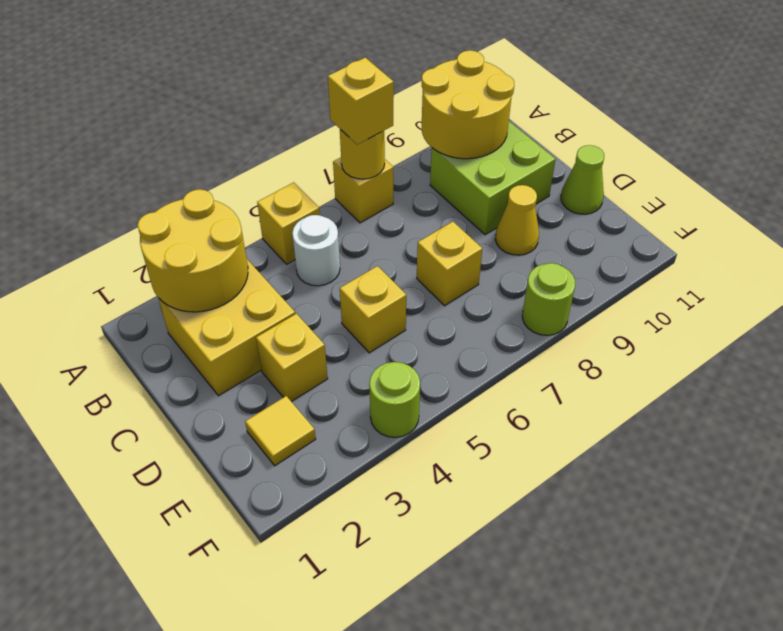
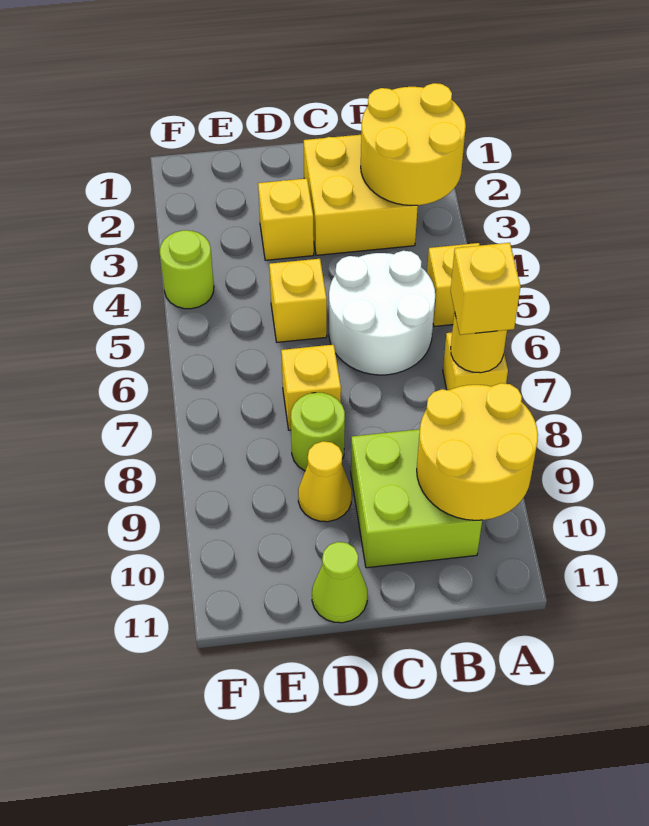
white round brick B5 level 1 -> white round brick B5:C6 level 1
yellow tile E2 level 1 -> none
lime round brick F8 level 1 -> lime round brick D8 level 1

